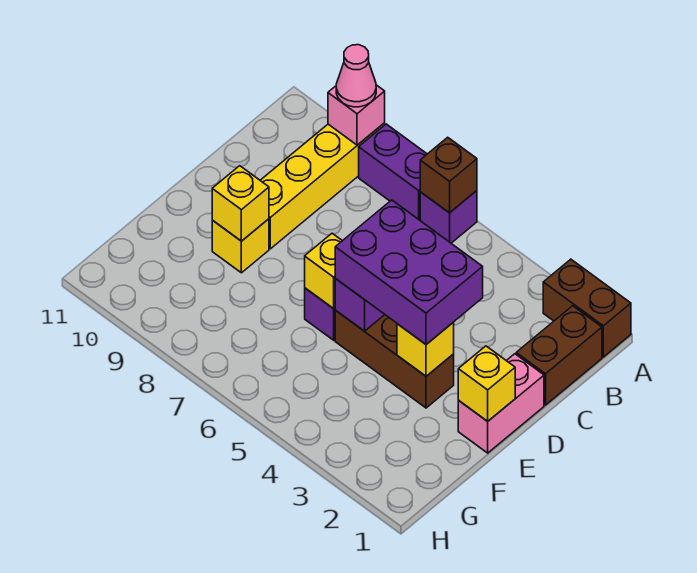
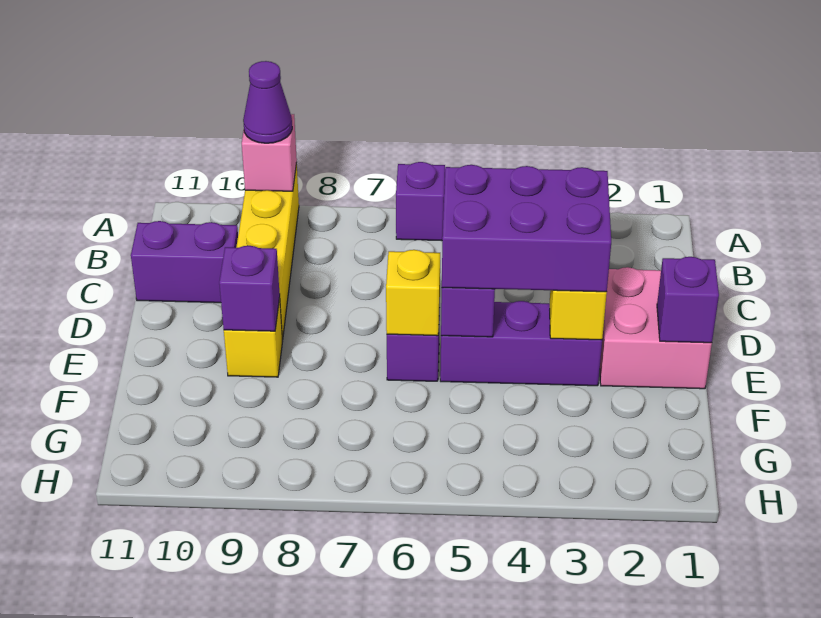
brown brick A1:A2 level 1 -> none
brown brick A6 level 2 -> none
purple brick A7:A8 level 1 -> purple brick C10:C11 level 1
pink cone A9 level 3 -> purple cone A9 level 3
brown brick B1:C1 level 1 -> none
pink brick D1:E1 level 1 -> pink brick D1:E2 level 1
yellow brick E1 level 2 -> purple brick E1 level 2
brown brick E3:E5 level 1 -> purple brick E3:E5 level 1
yellow brick E9 level 2 -> purple brick E9 level 2

